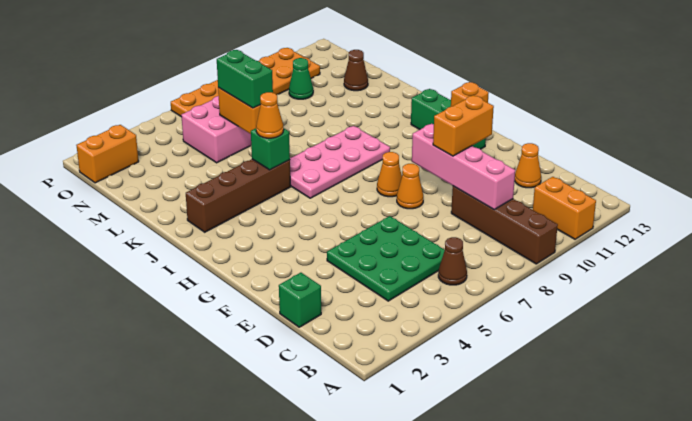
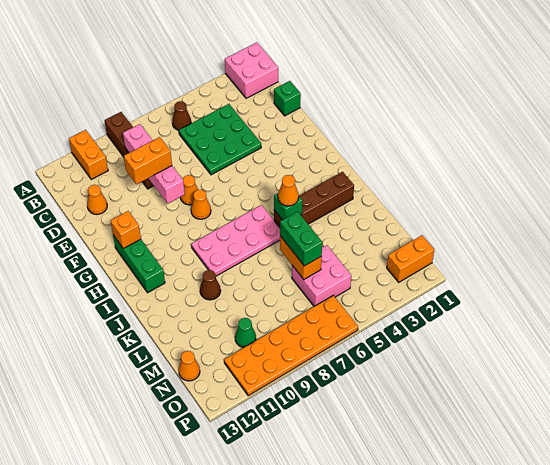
none -> pink brick A1:B2 level 1
brown cone M12 level 1 -> brown cone K10 level 1
none -> orange cone N13 level 1

